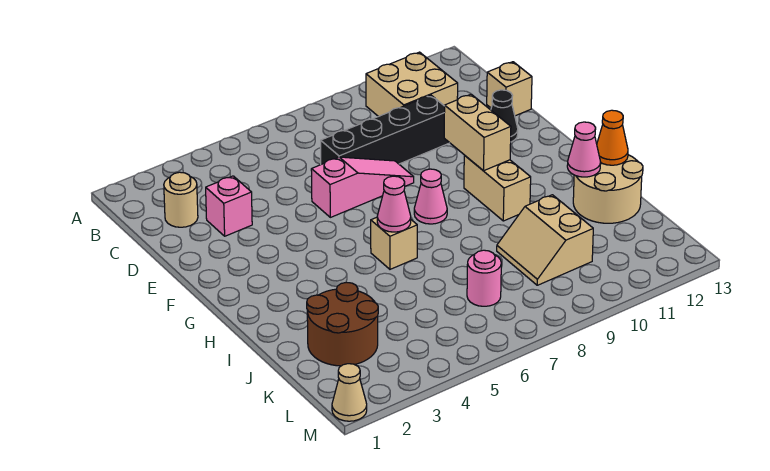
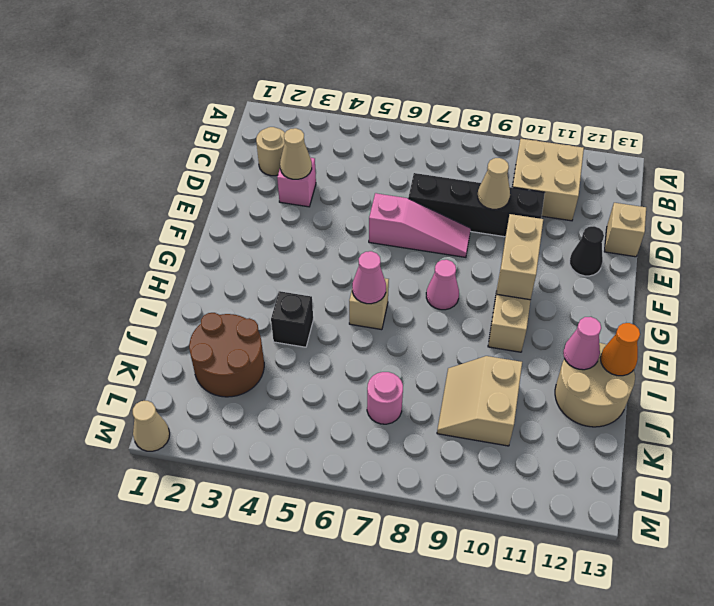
none -> tan cone D3 level 2
none -> tan cone D9 level 2
none -> black brick I4 level 1

